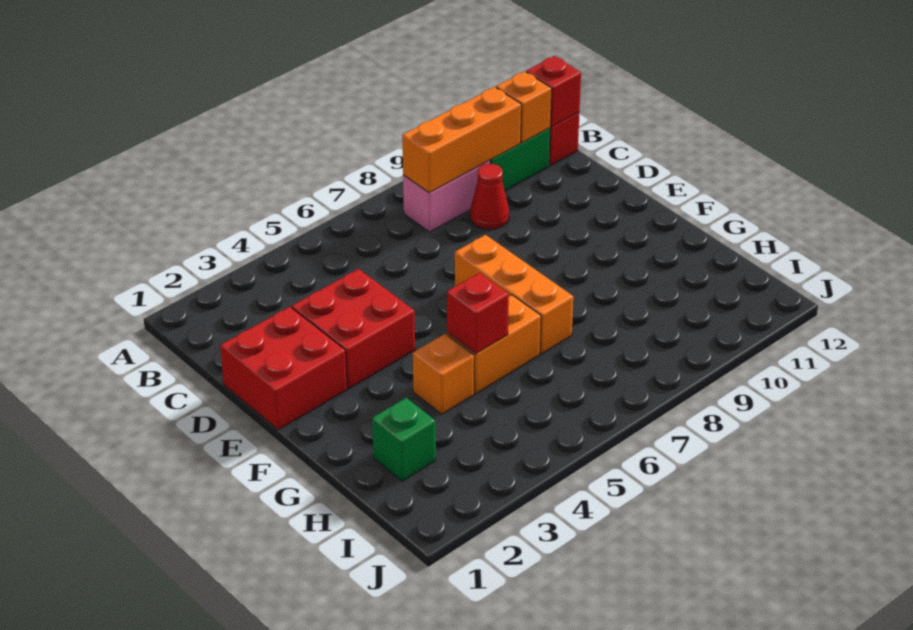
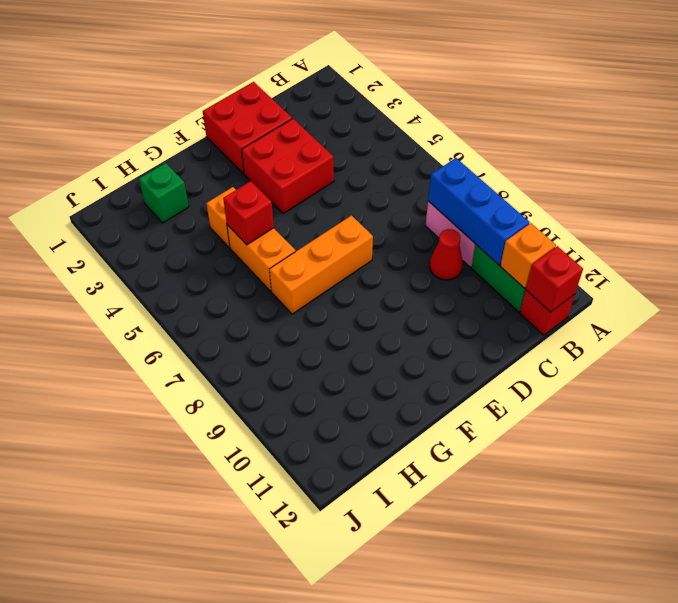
orange brick B8:B10 level 2 -> blue brick B8:B10 level 2

